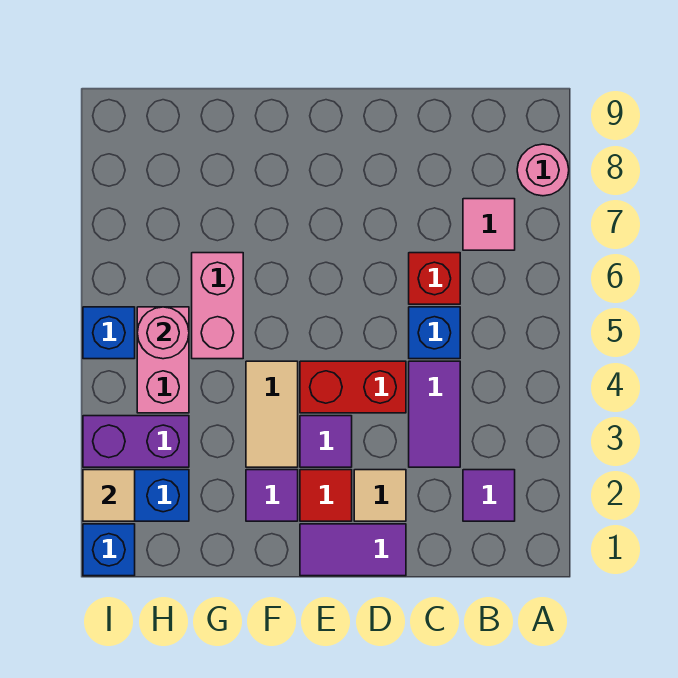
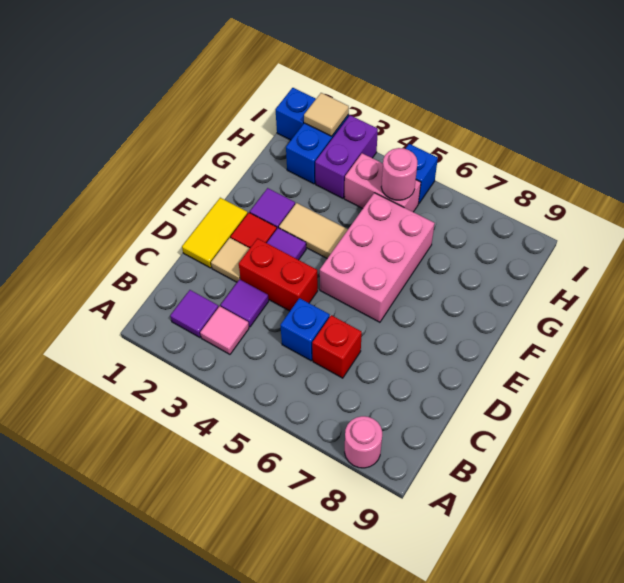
pink tile B7 level 1 -> pink tile B3 level 1
purple tile C3:C4 level 1 -> purple tile C3 level 1
purple tile D1:E1 level 1 -> yellow tile D1:E1 level 1
red brick D4:E4 level 1 -> red brick D3:D4 level 1
pink brick G5:G6 level 1 -> pink brick E5:G6 level 1

